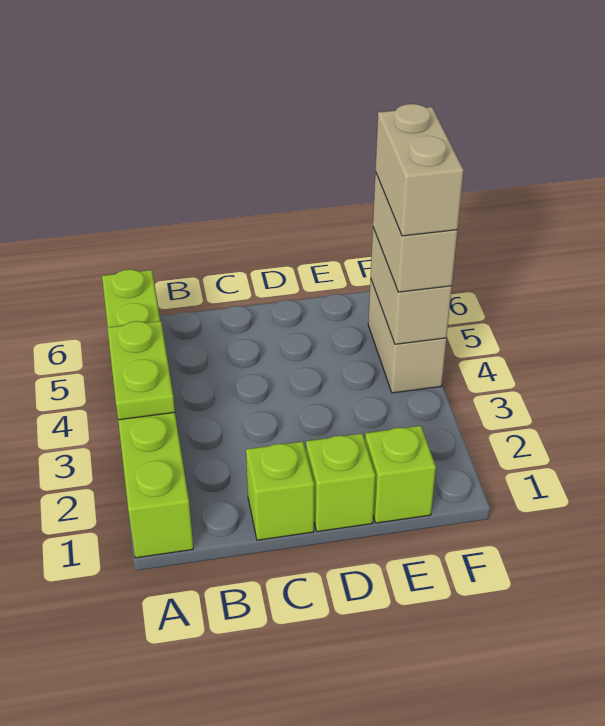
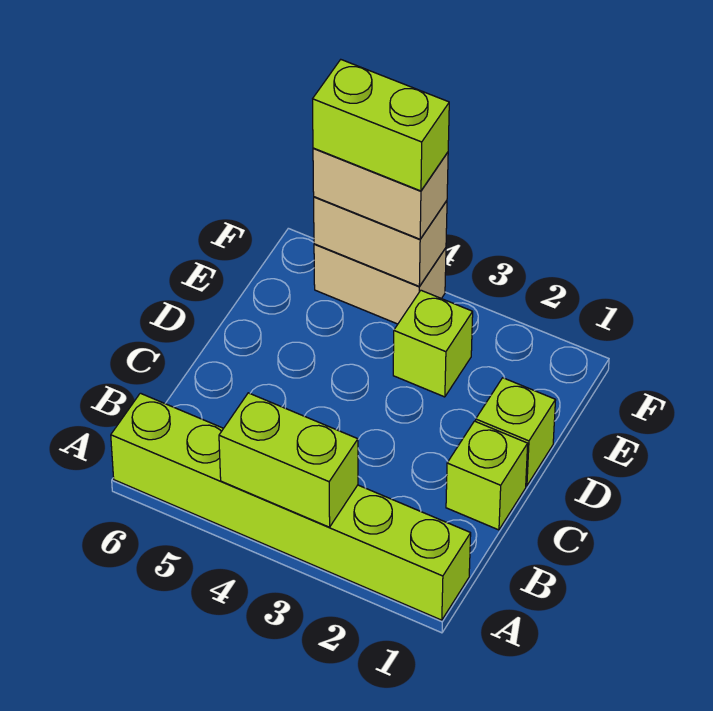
lime plate A3:A4 level 2 -> lime brick A3:A4 level 2
lime brick E1 level 1 -> lime brick E3 level 1
tan brick F4:F5 level 4 -> lime brick F4:F5 level 4

